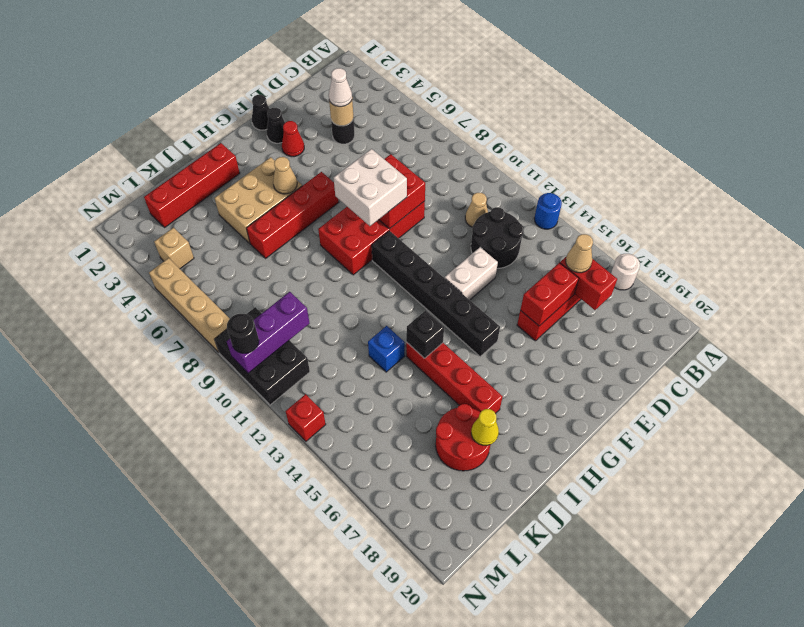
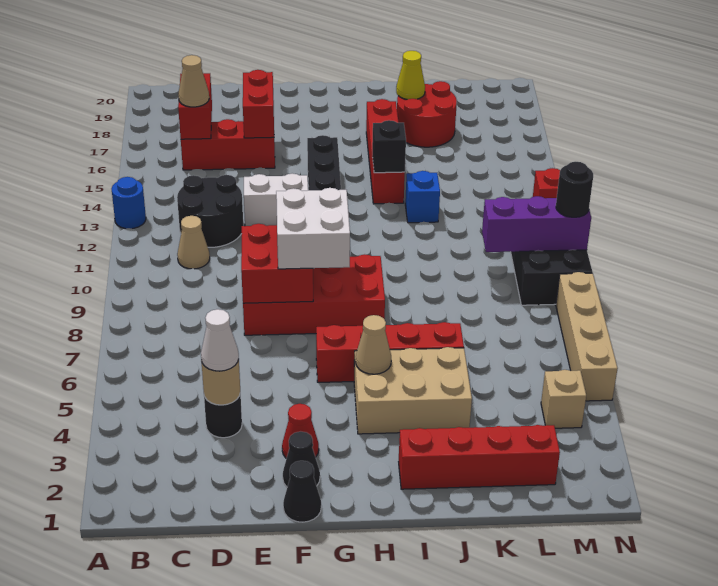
white round brick A17 level 1 -> none
red brick D16:E16 level 2 -> red brick E16:E17 level 2

